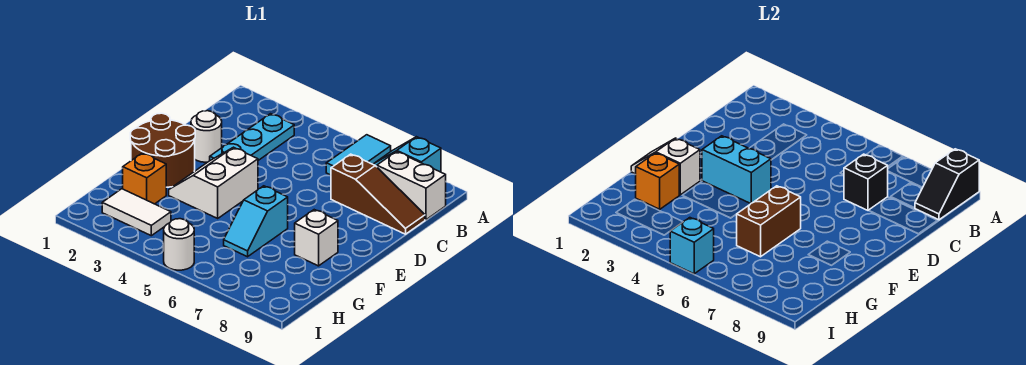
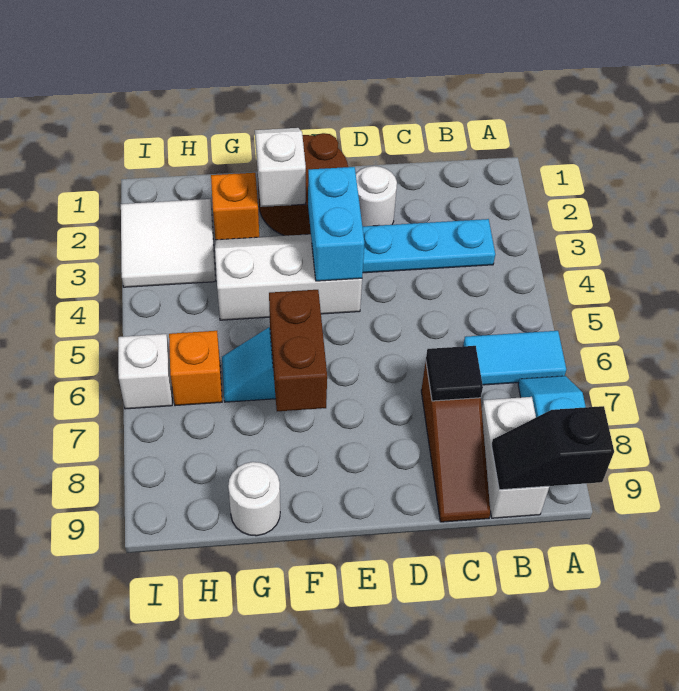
black brick C7 level 2 -> black tile C7 level 2
white slope E3:F4 level 1 top 4 -> white slope E3:G4 level 1 top 4
brown brick F6:G6 level 2 -> brown brick F6:F7 level 2
white brick F8 level 1 -> white brick I6 level 1
orange brick G2 level 2 -> orange brick H6 level 1
white tile H2:H3 level 1 -> white tile H2:I3 level 1
white round brick I5 level 1 -> white round brick G9 level 1
cyan brick I5 level 2 -> none

